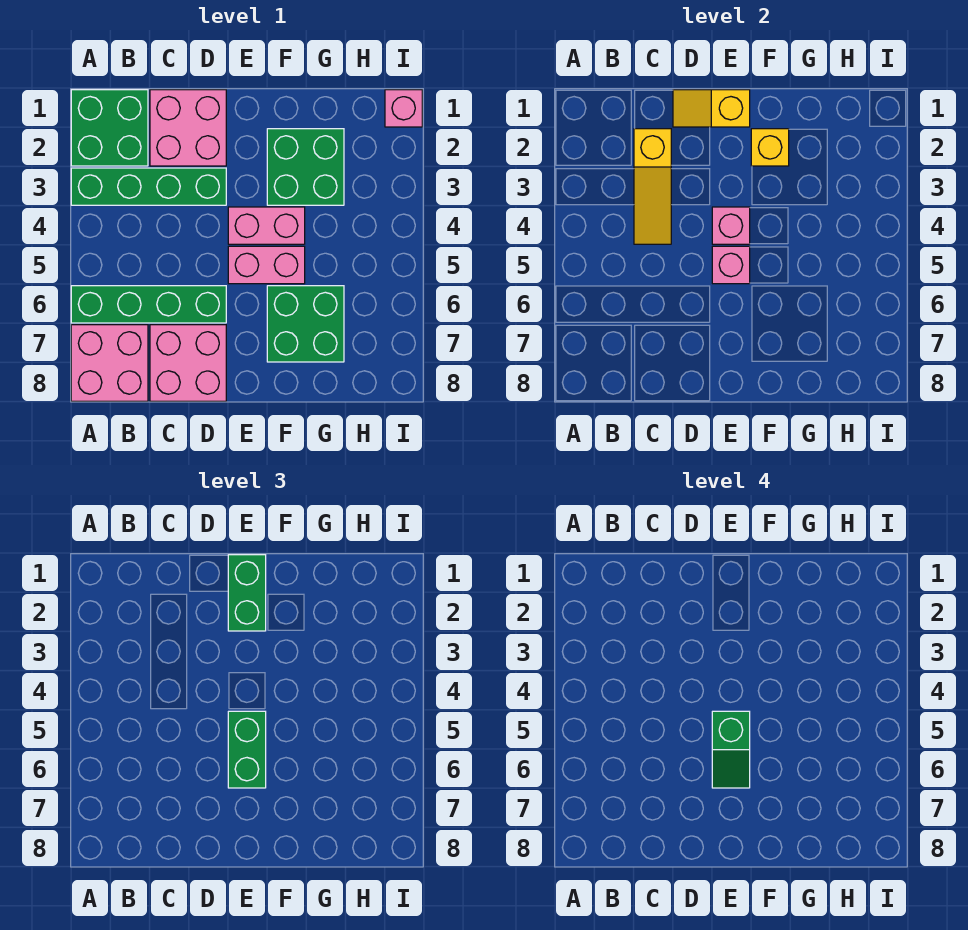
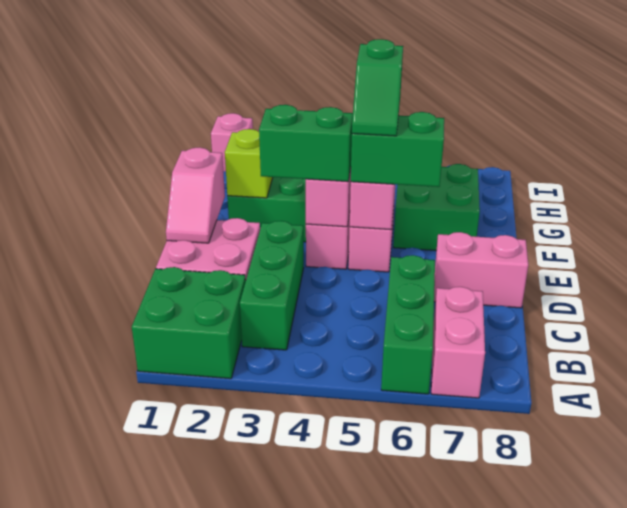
green brick A3:D3 level 1 -> green brick B3:D3 level 1
green brick A6:D6 level 1 -> green brick A6:C6 level 1
pink brick A7:B8 level 1 -> pink brick A7:B7 level 1
yellow slope C2:C4 level 2 top 2 -> none
pink brick C7:D8 level 1 -> pink brick D7:D8 level 1
yellow slope D1:E1 level 2 top E -> pink slope D1:E1 level 2 top E
green brick E1:E2 level 3 -> green brick E3:E4 level 3
green slope E5:E6 level 4 top 5 -> green slope E5:F5 level 4 top F
yellow brick F2 level 2 -> lime brick F2 level 2

